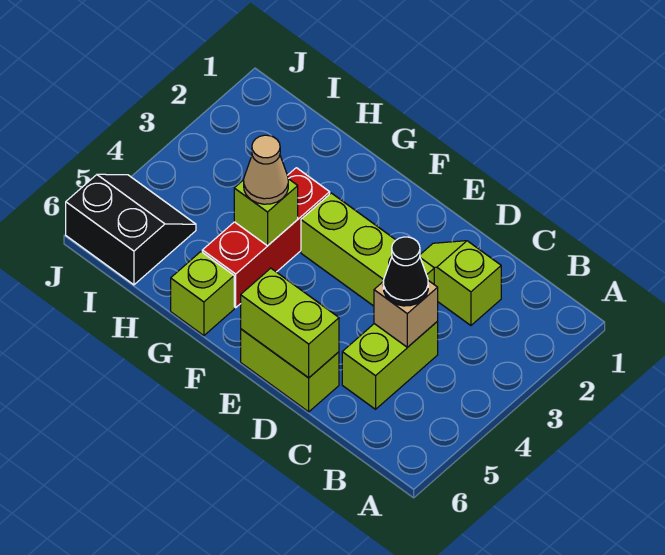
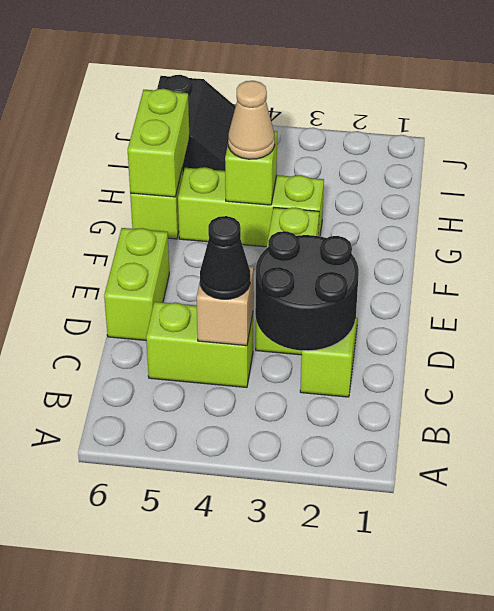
none -> black round brick C2:D3 level 2
lime brick D6:E6 level 2 -> lime brick G6:H6 level 2
red brick G3:G5 level 1 -> lime brick G3:G5 level 1

